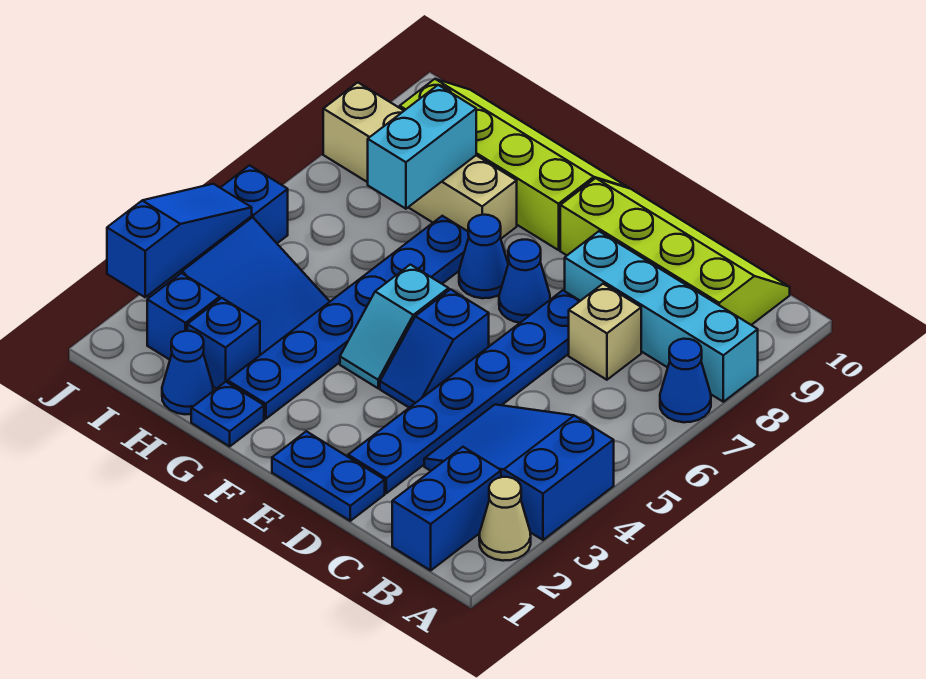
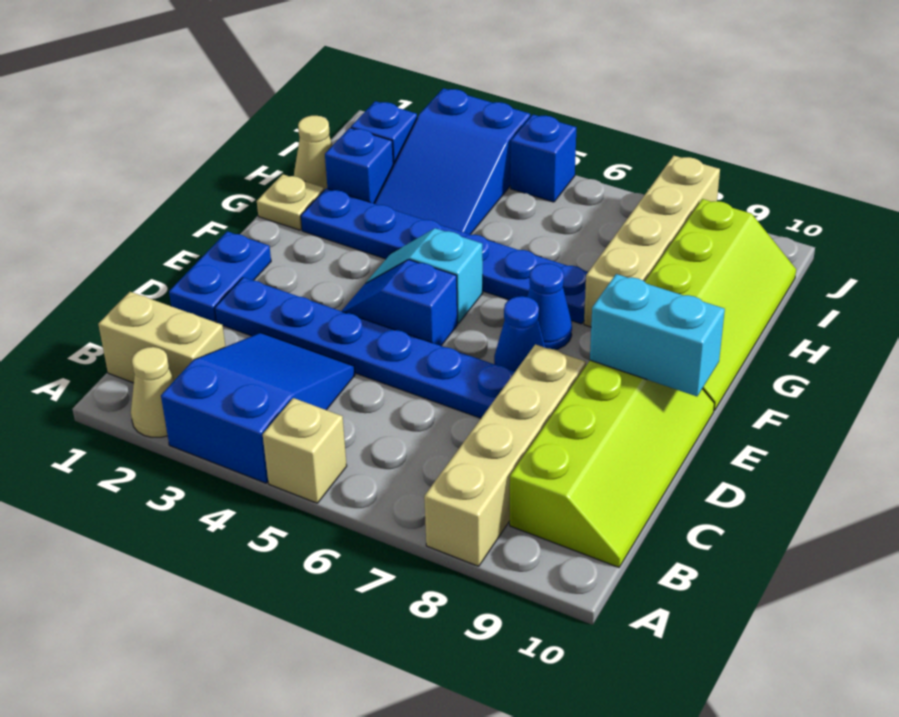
blue cone A7 level 1 -> none
cyan brick A8:D8 level 1 -> tan brick A8:D8 level 1
blue brick B1:B2 level 1 -> tan brick B1:B2 level 1
tan brick C7 level 1 -> tan brick A5 level 1
blue plate G1 level 1 -> tan plate G1 level 1
blue cone H1 level 1 -> tan cone H1 level 1
cyan brick H7:H8 level 2 -> cyan brick E9:E10 level 2
blue slope J2:J4 level 2 top 2 -> none

